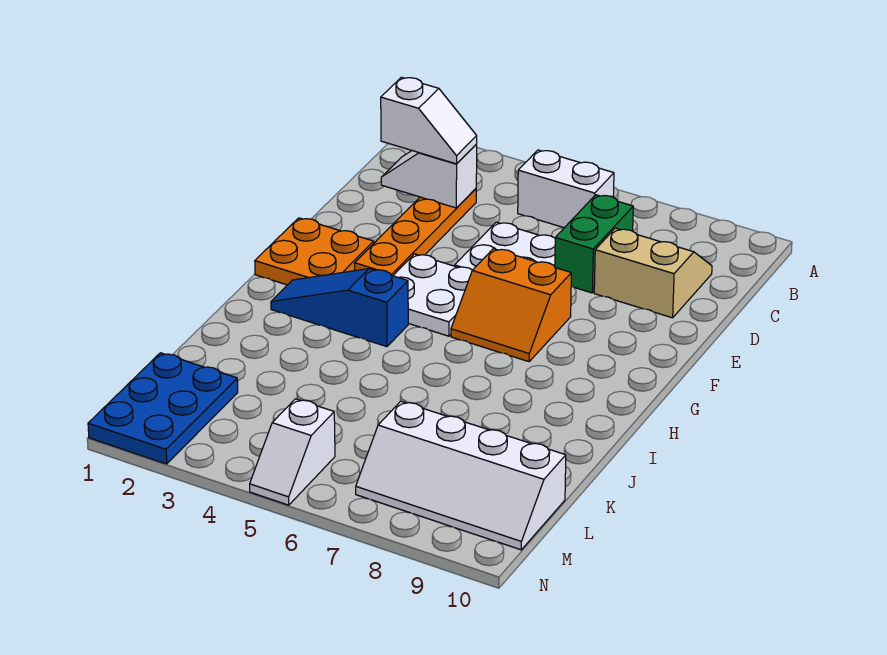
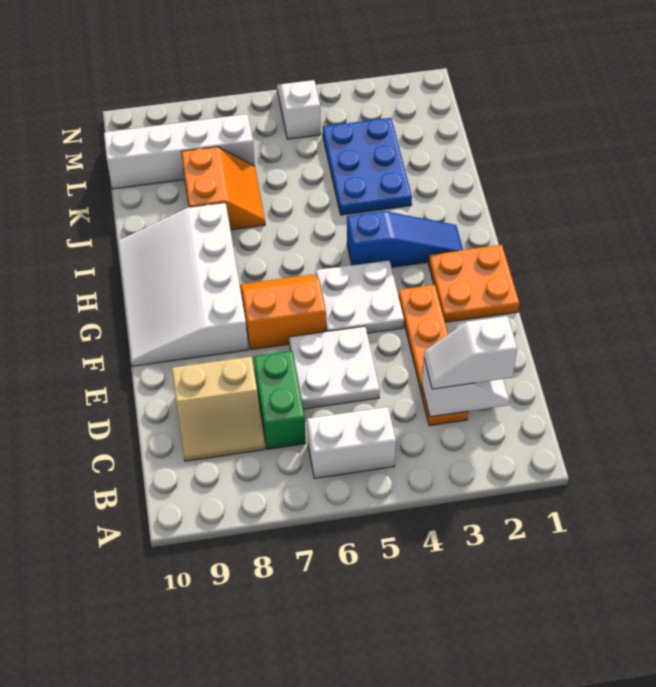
none -> white slope F8:I10 level 1 top 8
none -> orange slope J7:K8 level 1 top 8
blue plate L1:N2 level 1 -> blue plate J3:L4 level 1

